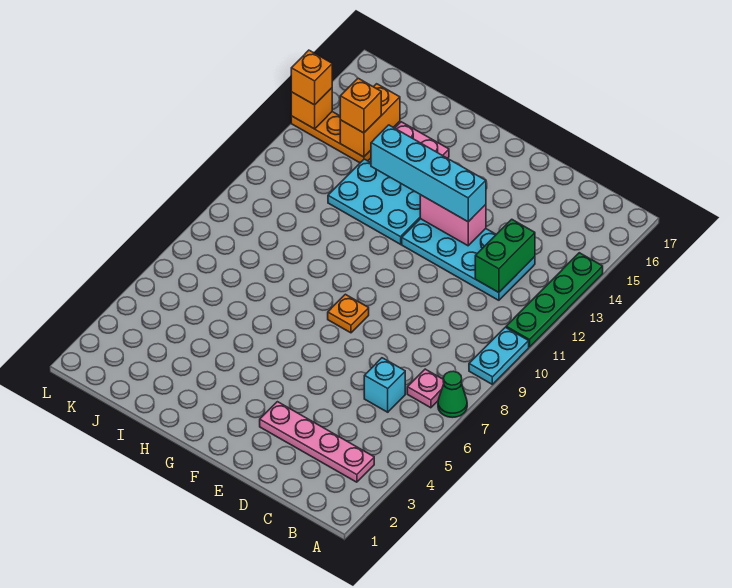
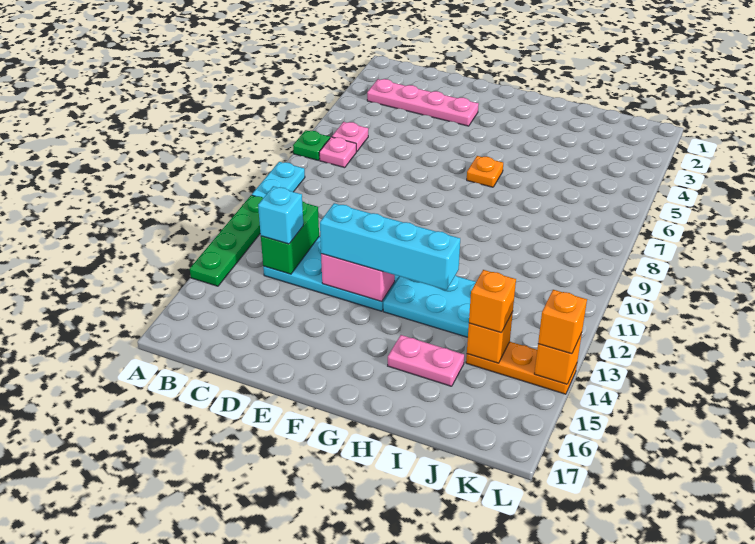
green cone A7 level 1 -> green plate A7 level 1
none -> pink plate B6 level 1
cyan brick C6 level 1 -> cyan brick C13 level 3
orange plate F8 level 1 -> orange plate G6 level 1
orange brick J14:J15 level 2 -> orange brick J14 level 2

